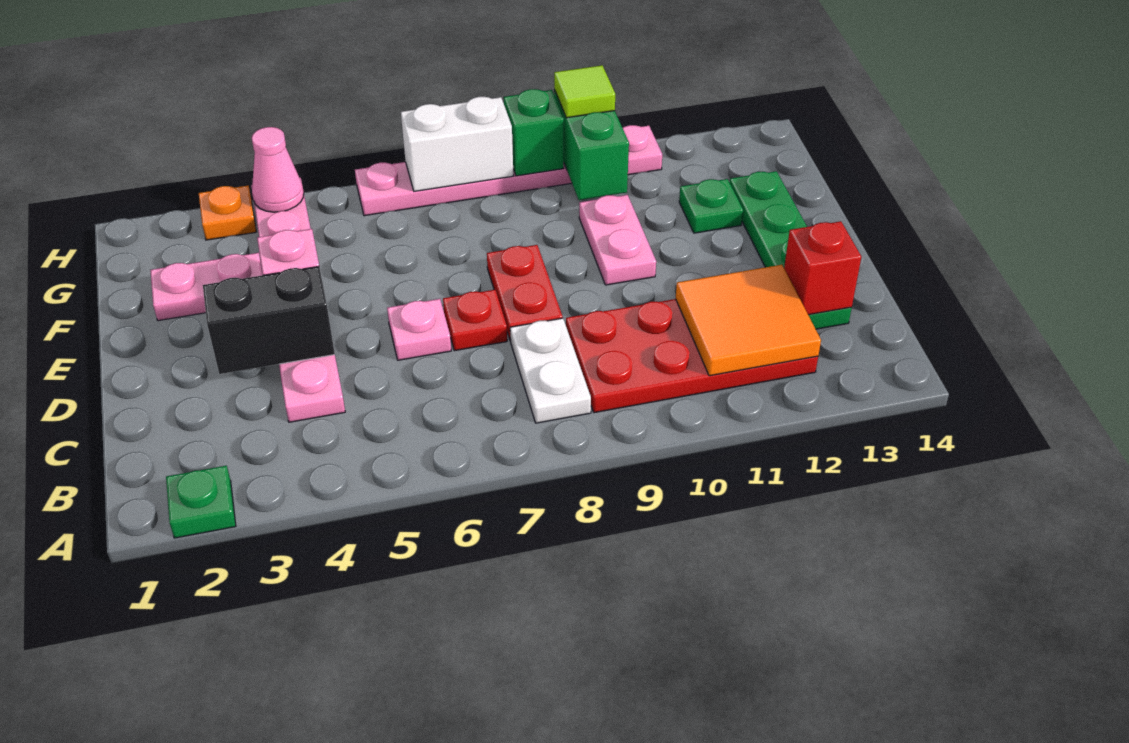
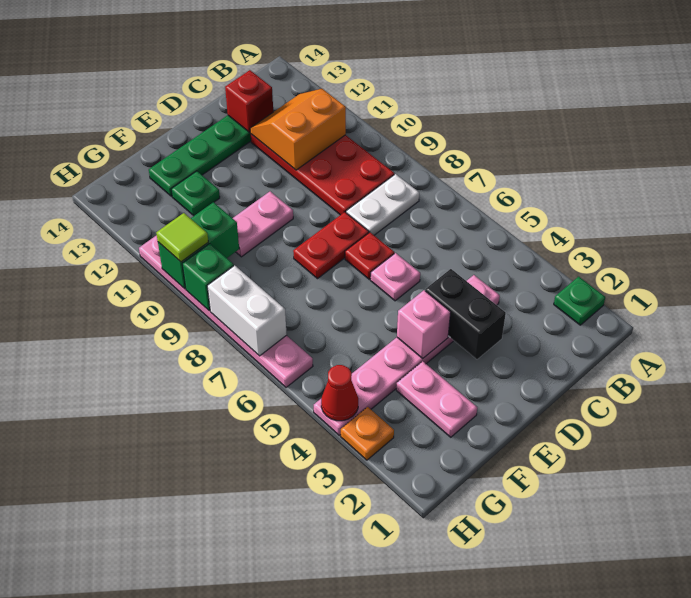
orange tile B11:C12 level 2 -> orange slope B11:C12 level 2 top 11
pink cone H4 level 2 -> red cone H4 level 2

